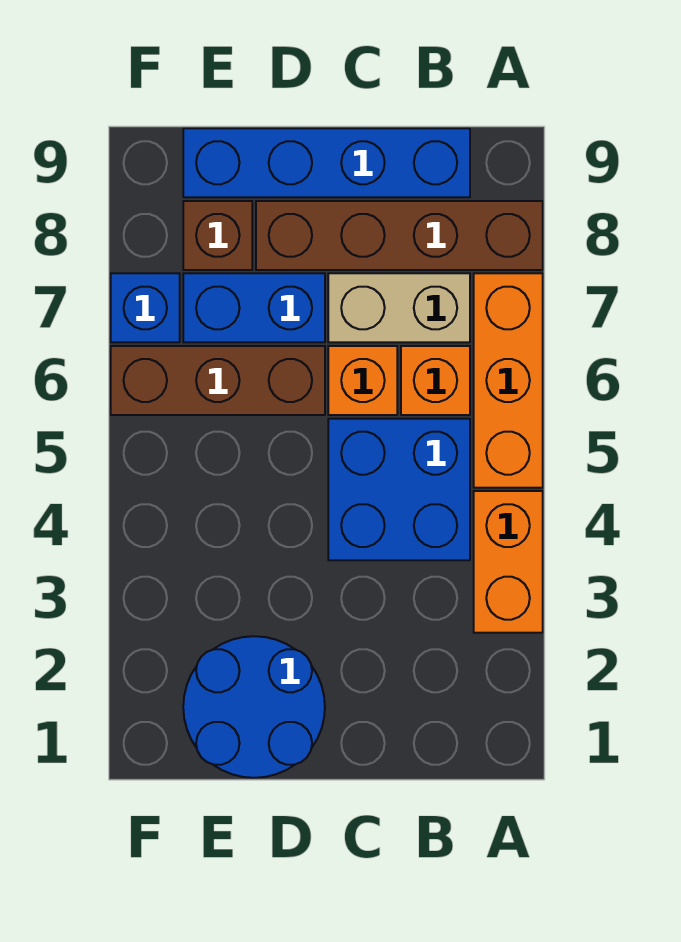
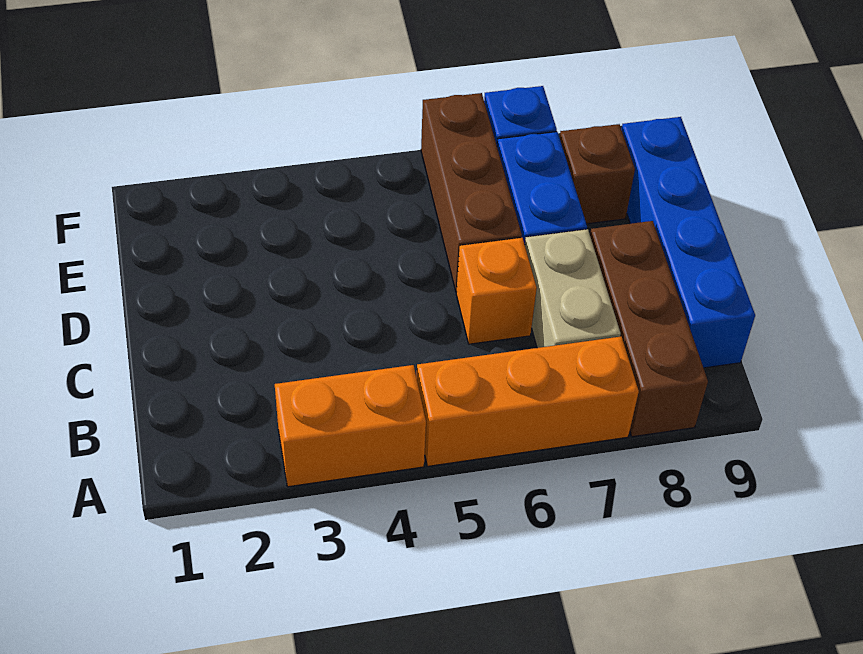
brown brick A8:D8 level 1 -> brown brick A8:C8 level 1
blue brick B4:C5 level 1 -> none
orange brick B6 level 1 -> none
blue round brick D1:E2 level 1 -> none

